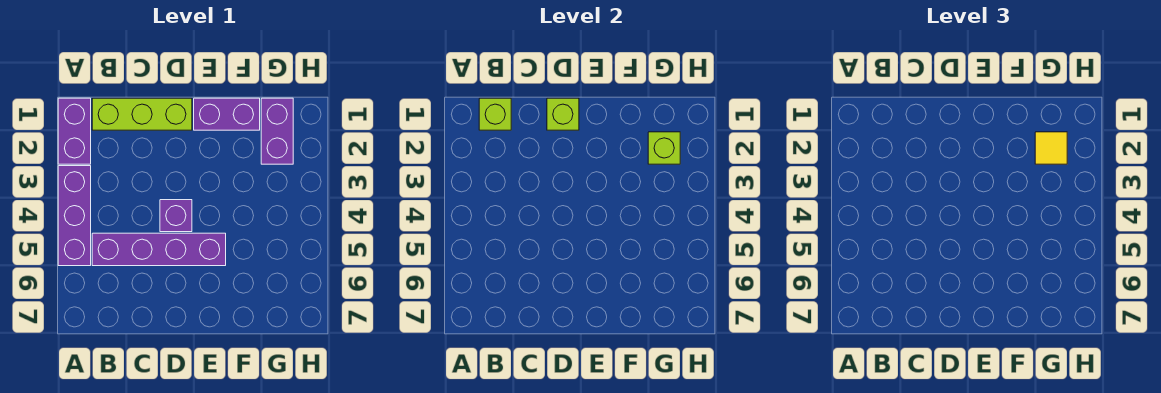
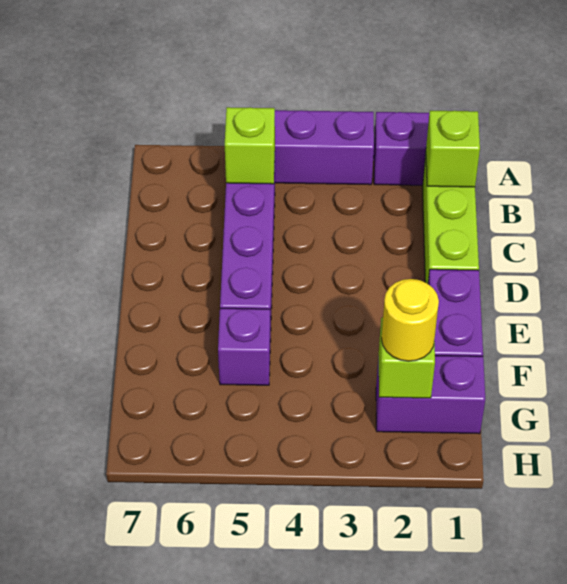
lime brick D1 level 2 -> lime brick B5 level 2
purple brick D4 level 1 -> purple brick F5 level 1
yellow tile G2 level 3 -> yellow round brick G2 level 3

